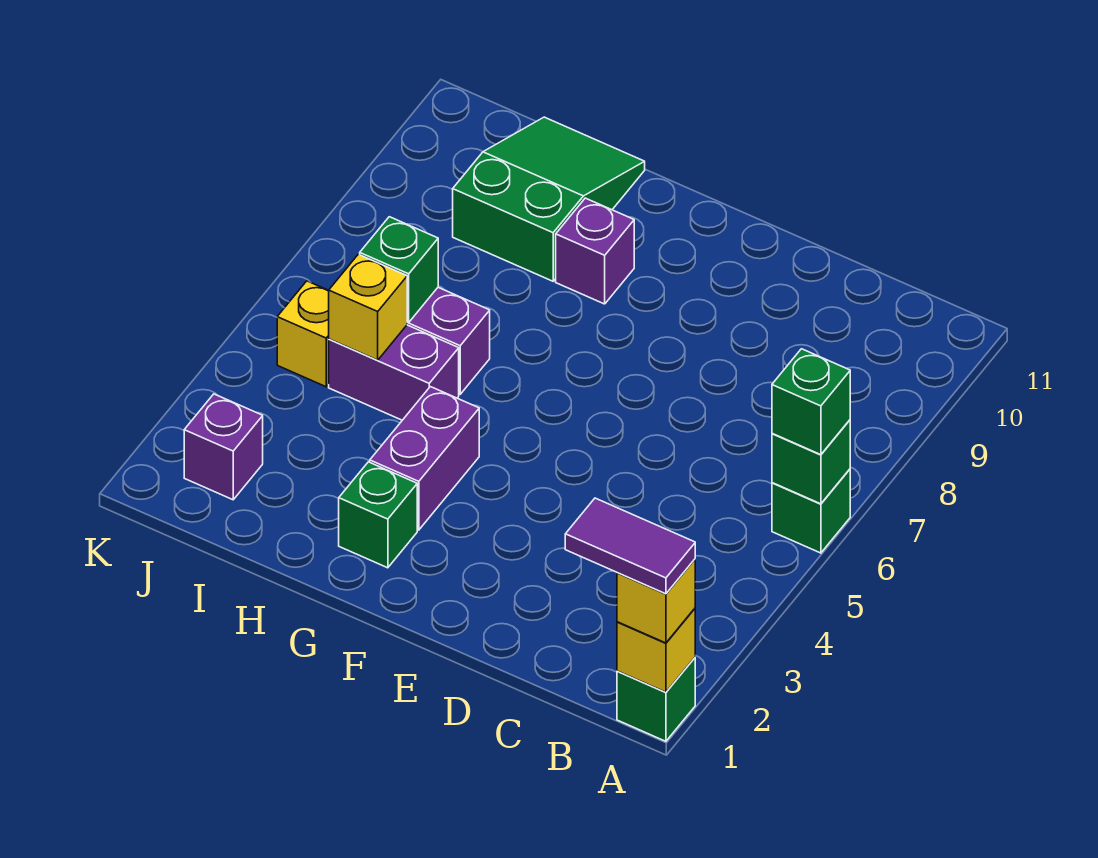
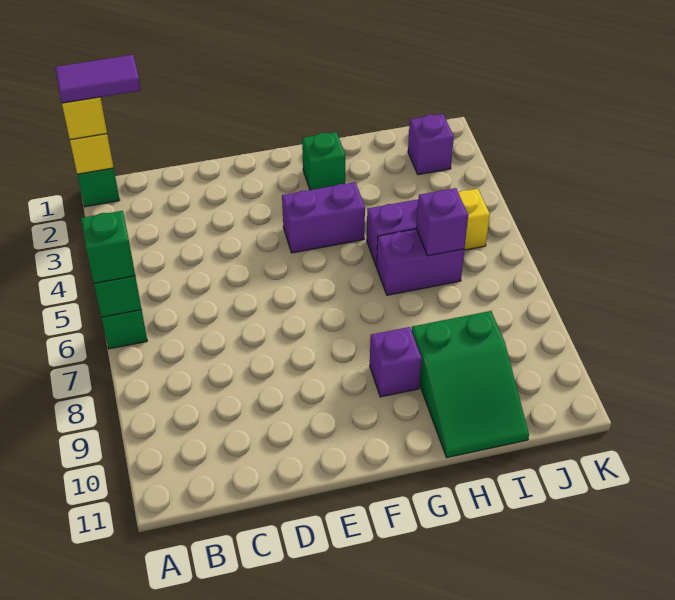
purple brick G3:G4 level 1 -> purple brick F4:G4 level 1
yellow brick I5 level 2 -> none
green brick I6 level 2 -> purple brick I6 level 2

